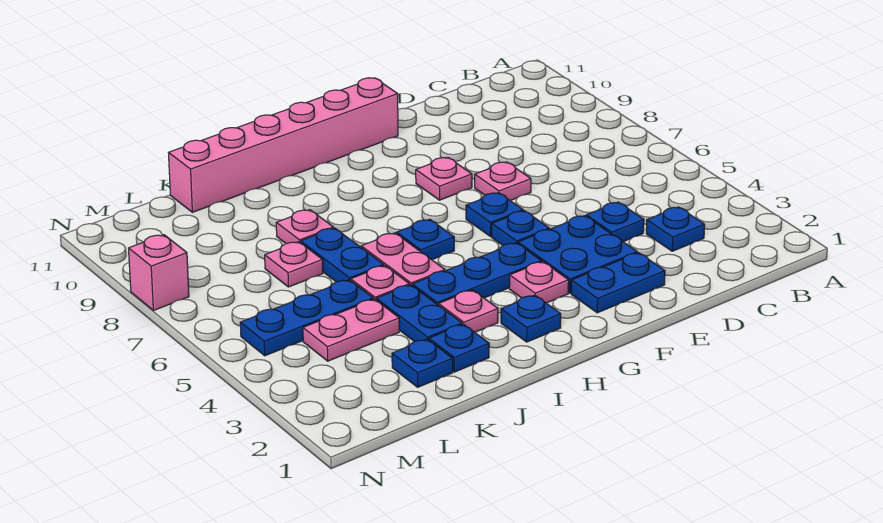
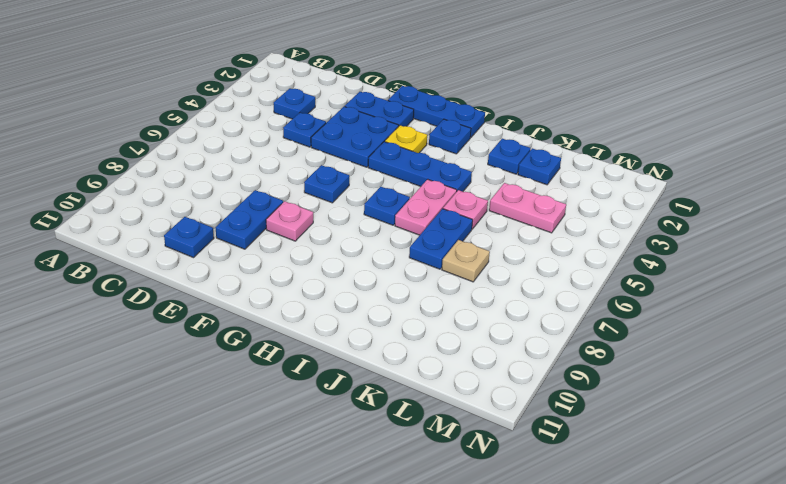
pink plate E7 level 1 -> none
blue plate F5 level 1 -> blue plate D10 level 1
pink brick F11:K11 level 1 -> none
pink plate G3 level 1 -> yellow plate G3 level 1
pink plate I3 level 1 -> none
blue plate J3:J4 level 1 -> blue plate E8:E9 level 1
pink plate J8 level 1 -> none
blue plate K5:M5 level 1 -> blue plate F1:H1 level 1
pink plate K7 level 1 -> tan plate K7 level 1
pink brick N8 level 1 -> none

